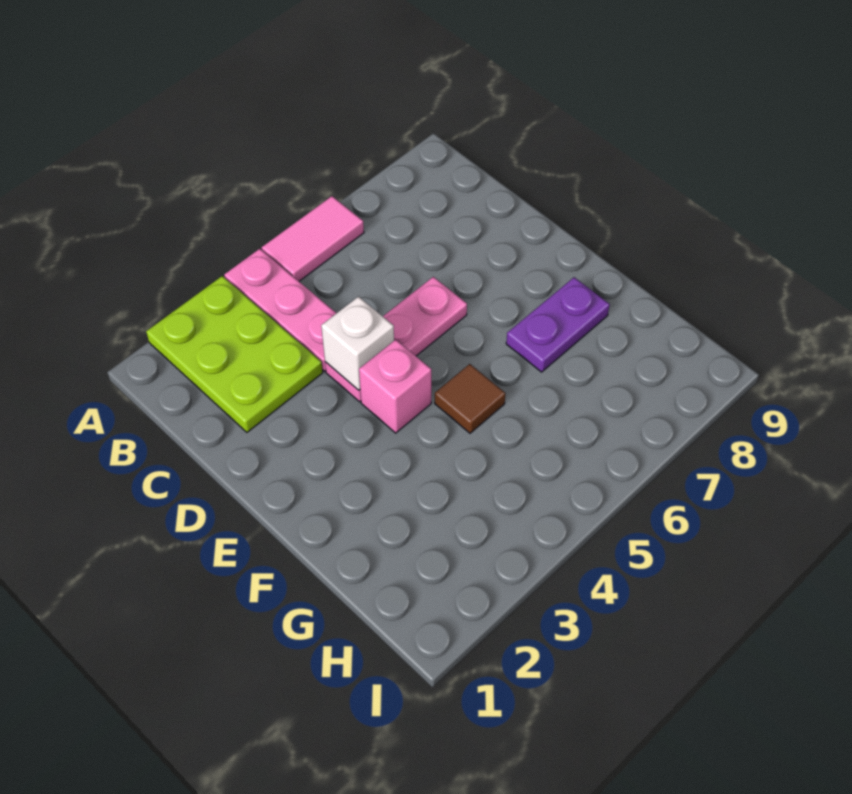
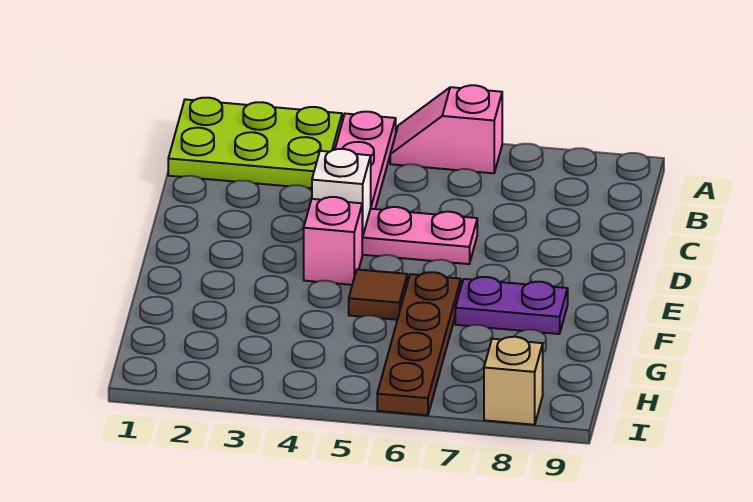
lime plate A2:C3 level 1 -> lime plate A1:B3 level 1
pink tile A5:A6 level 1 -> pink slope A5:A6 level 1 top 6
none -> brown plate F6:I6 level 1
none -> tan brick I8 level 1

